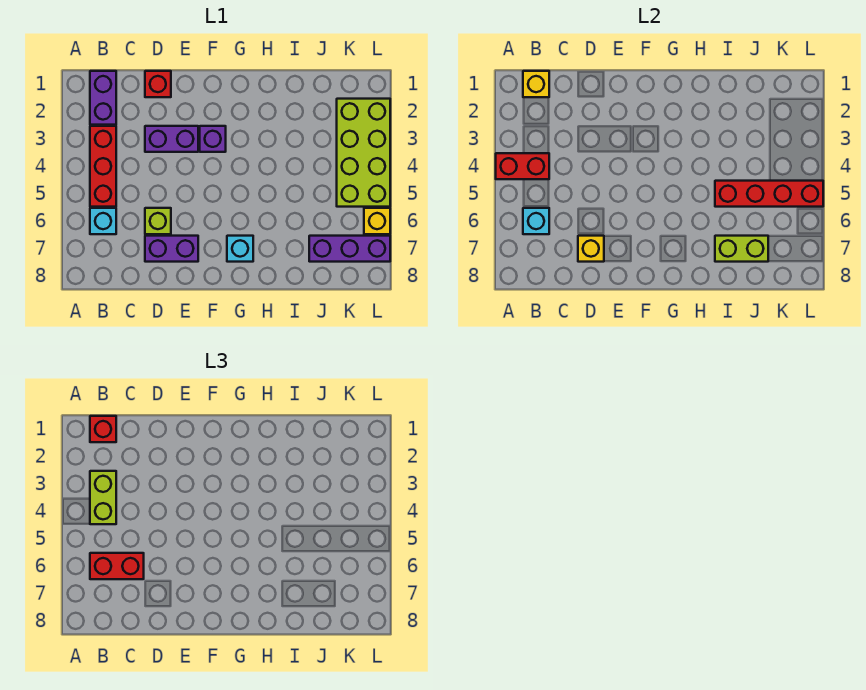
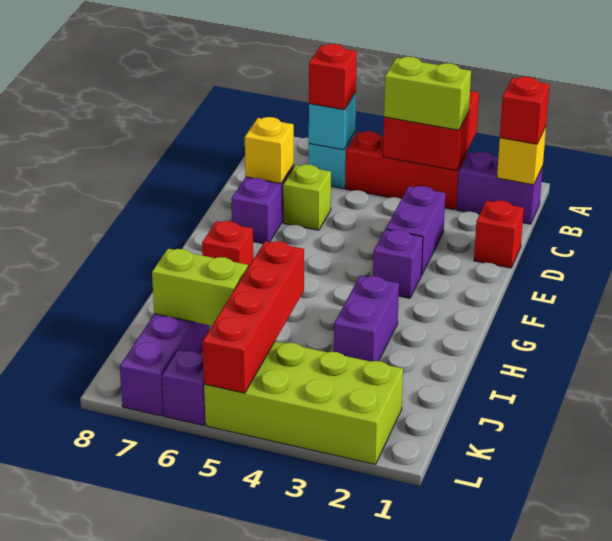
red brick A4:B4 level 2 -> red brick A3:B4 level 2
red brick B6:C6 level 3 -> red brick B6 level 3
cyan brick G7 level 1 -> red brick G7 level 1
none -> purple brick H3:I3 level 1
lime brick I7:J7 level 2 -> lime brick J6:J7 level 2
yellow brick L6 level 1 -> purple brick L6 level 1

